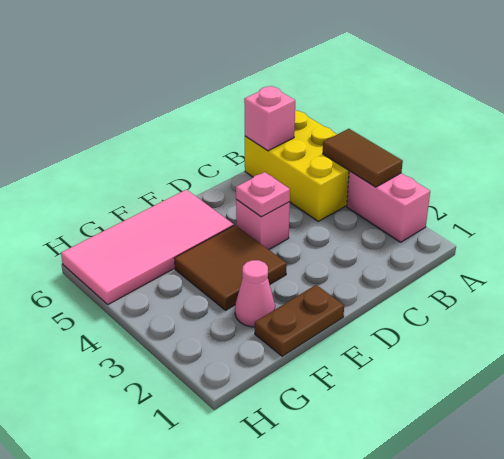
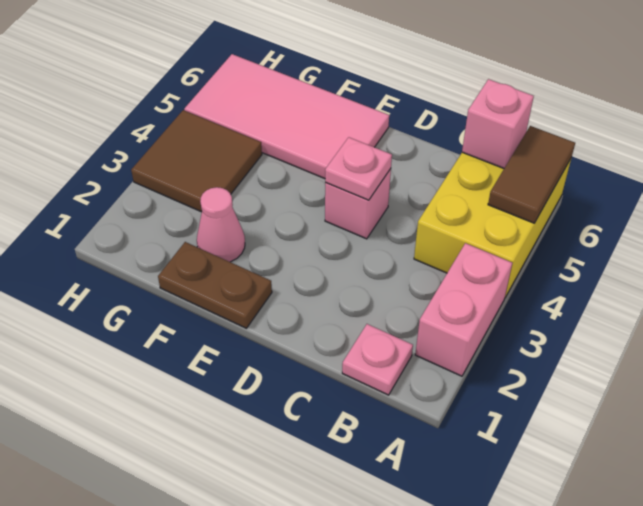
brown tile A3:A4 level 2 -> brown tile A5:A6 level 2
none -> pink plate B1 level 1
brown tile E3:F4 level 1 -> brown tile G3:H4 level 1

